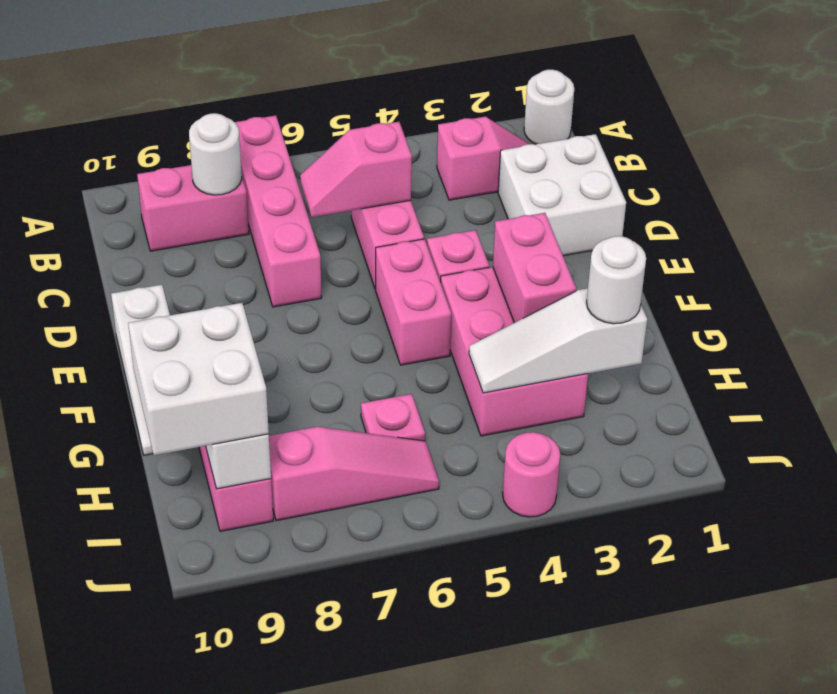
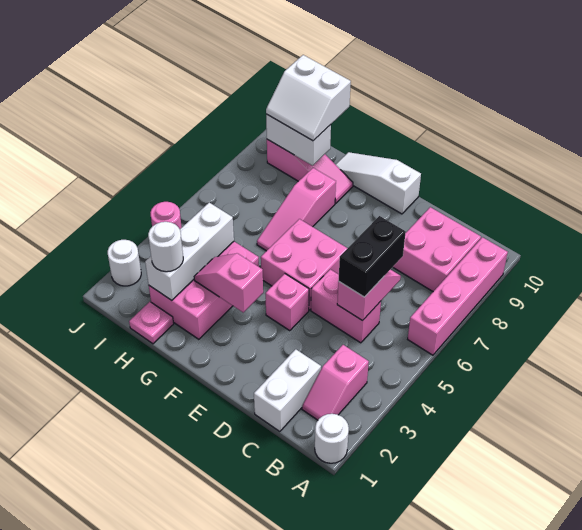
pink brick A7:D7 level 1 -> pink brick A6:A9 level 1
pink brick B8:B9 level 1 -> pink brick B8:C9 level 1
white round brick B8 level 2 -> white round brick J2 level 1
white brick C1:D2 level 1 -> white brick C1:C2 level 1
none -> black brick C5:C6 level 3
pink brick E5:F5 level 1 -> pink brick E5:F6 level 1
pink brick F3:H4 level 1 -> pink brick G2:H4 level 1
pink brick F3:G3 level 2 -> pink slope F3:G3 level 2 top F
white slope H2:H4 level 2 top 2 -> white brick H2:H4 level 2
pink plate H6 level 1 -> pink plate H1 level 1
white brick H9:I10 level 3 -> white slope H9:I10 level 3 top 10
pink slope I6:I8 level 1 top 8 -> pink slope G6:G8 level 1 top 8

